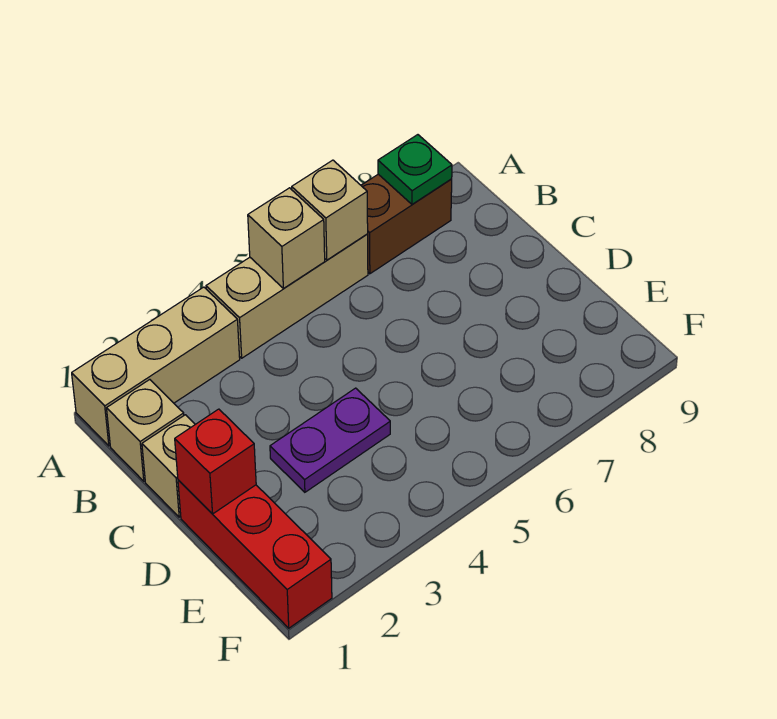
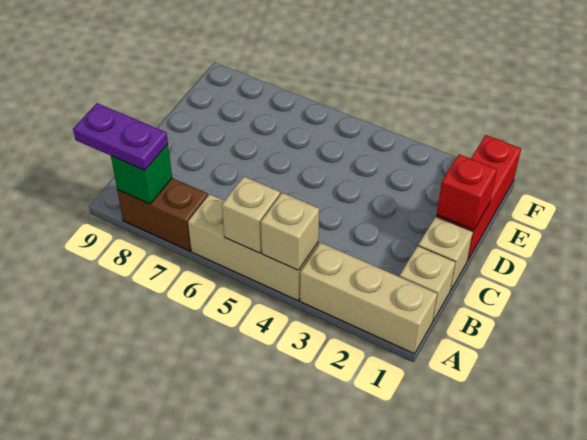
tan brick A6 level 2 -> tan brick A4 level 2
green plate A8 level 2 -> green brick A8 level 2
purple plate D3:D4 level 1 -> purple plate A8:A9 level 3

